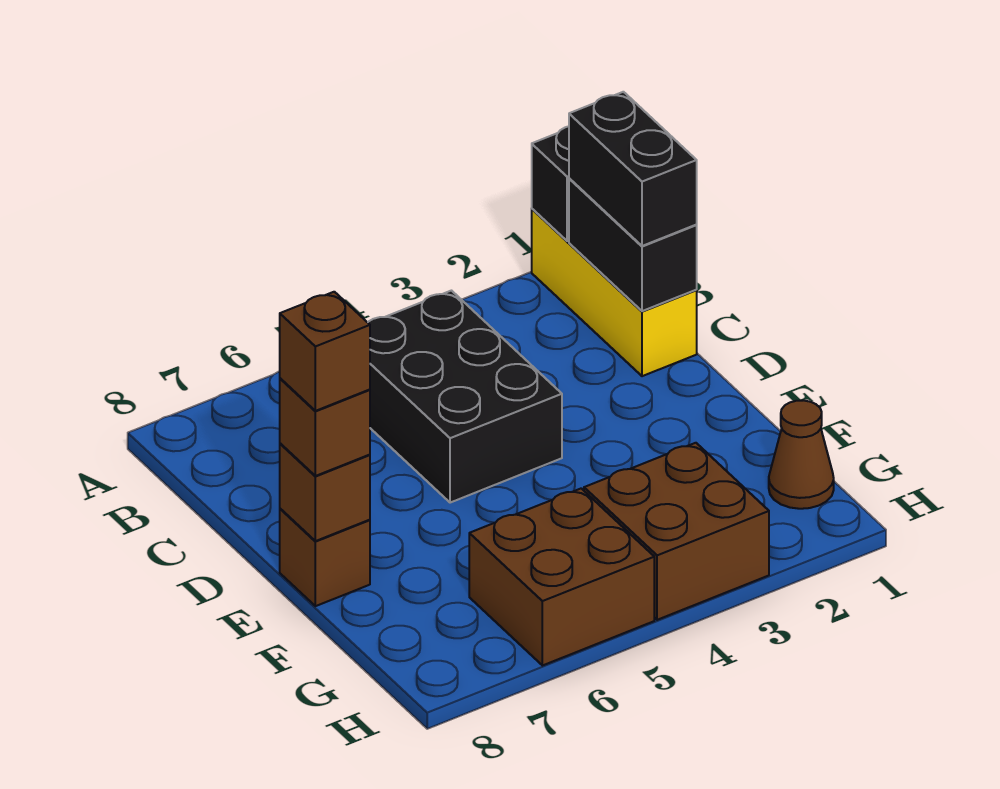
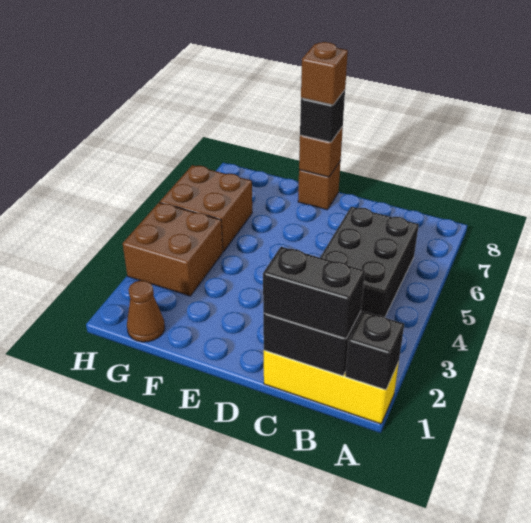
black brick B4:D5 level 1 -> black brick B4:C6 level 1
brown brick E8 level 3 -> black brick E8 level 3

